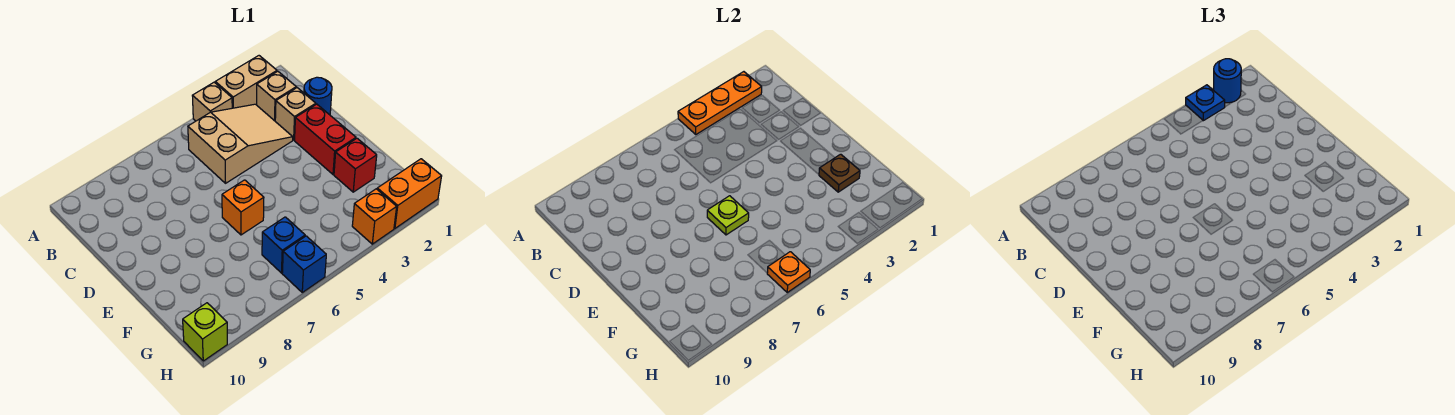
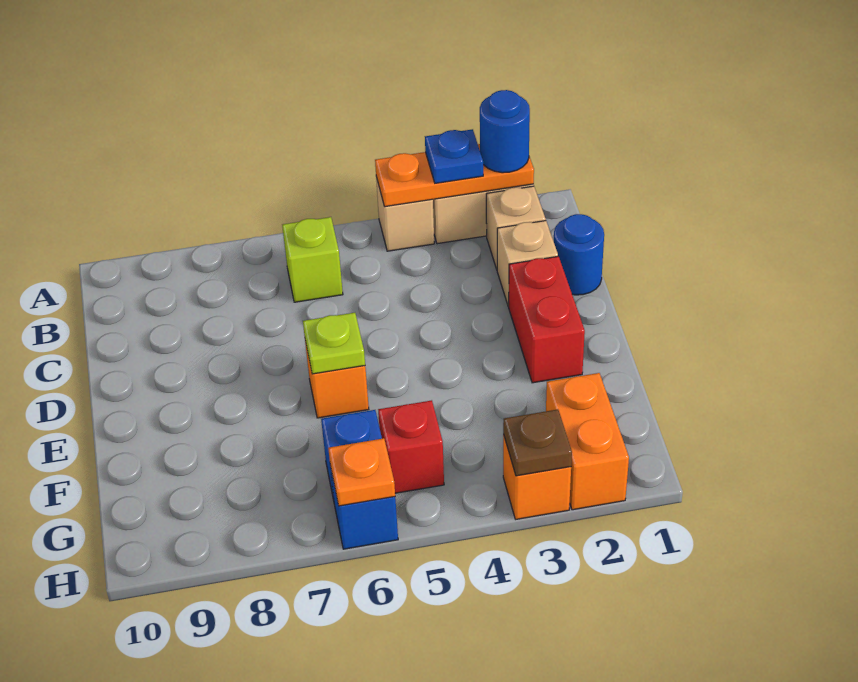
tan slope B3:C5 level 1 top 5 -> none
red brick F2 level 1 -> red brick G5 level 1
brown plate F2 level 2 -> brown plate H3 level 2
orange brick H1:H2 level 1 -> orange brick G2:H2 level 1
lime brick H10 level 1 -> lime brick B6 level 1

